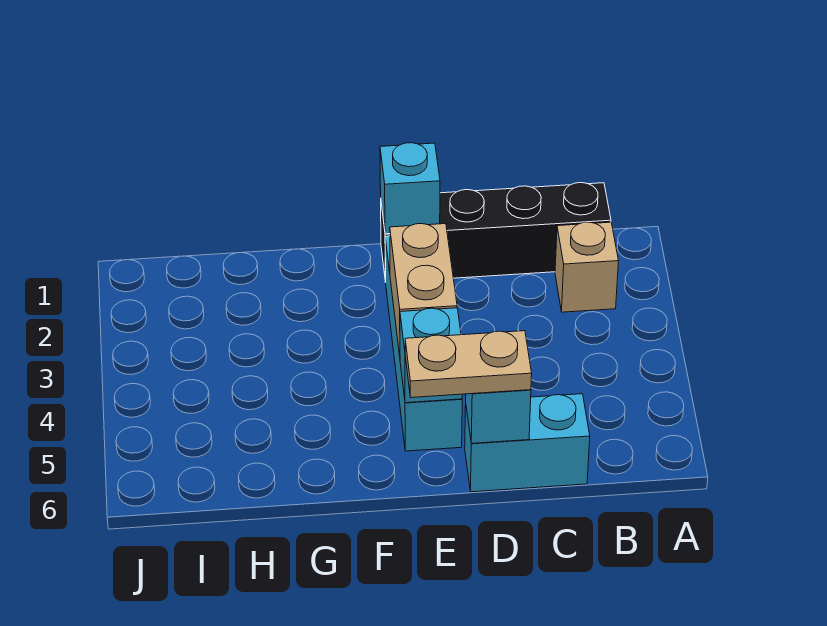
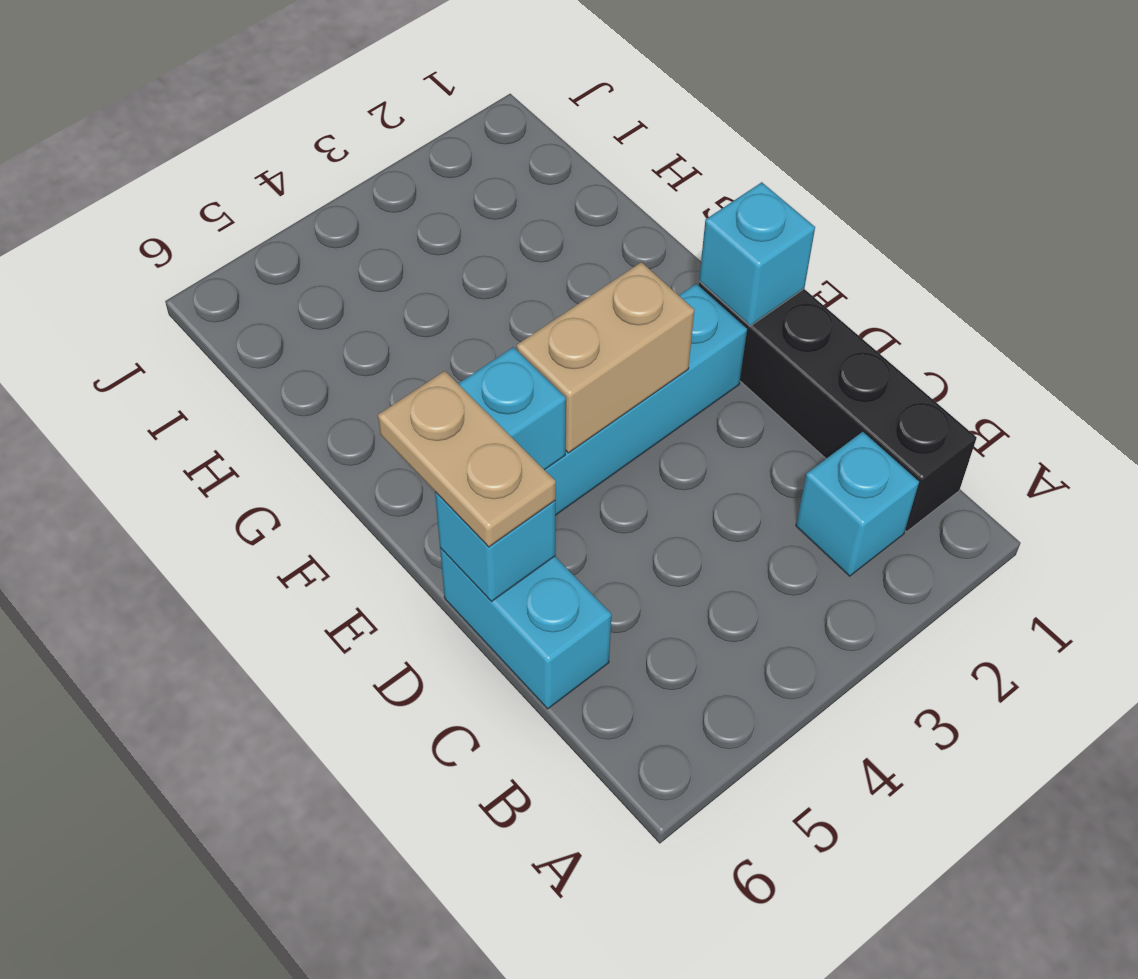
tan brick B2 level 1 -> cyan brick B2 level 1

